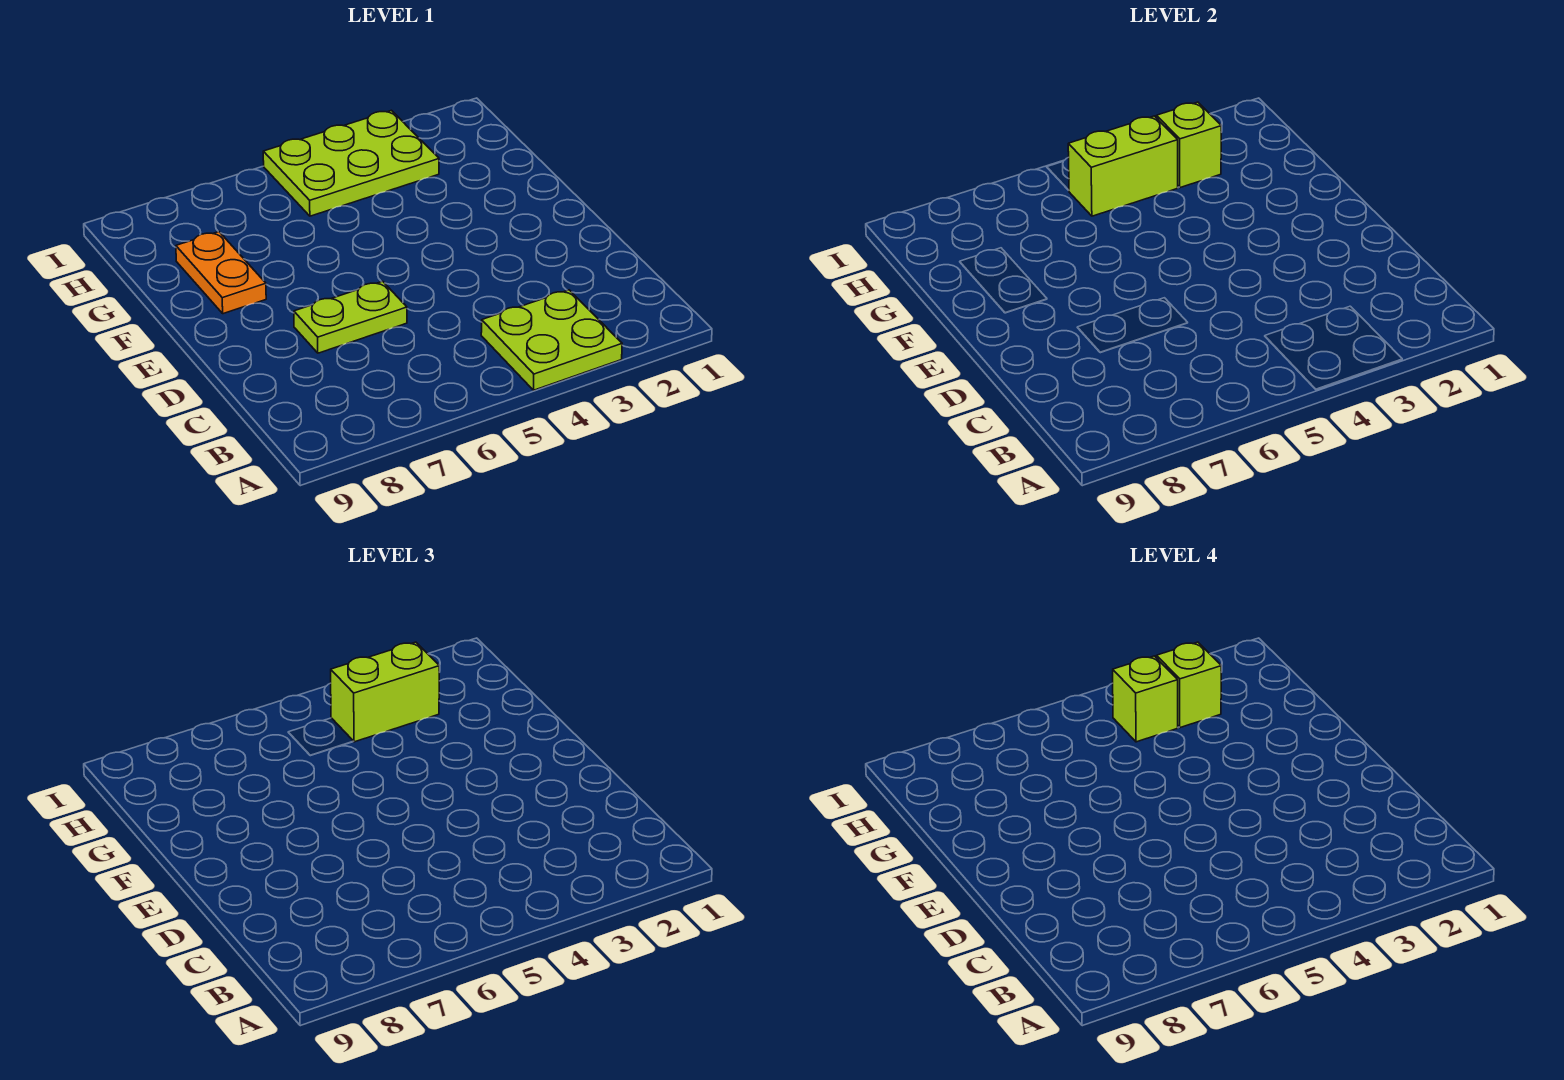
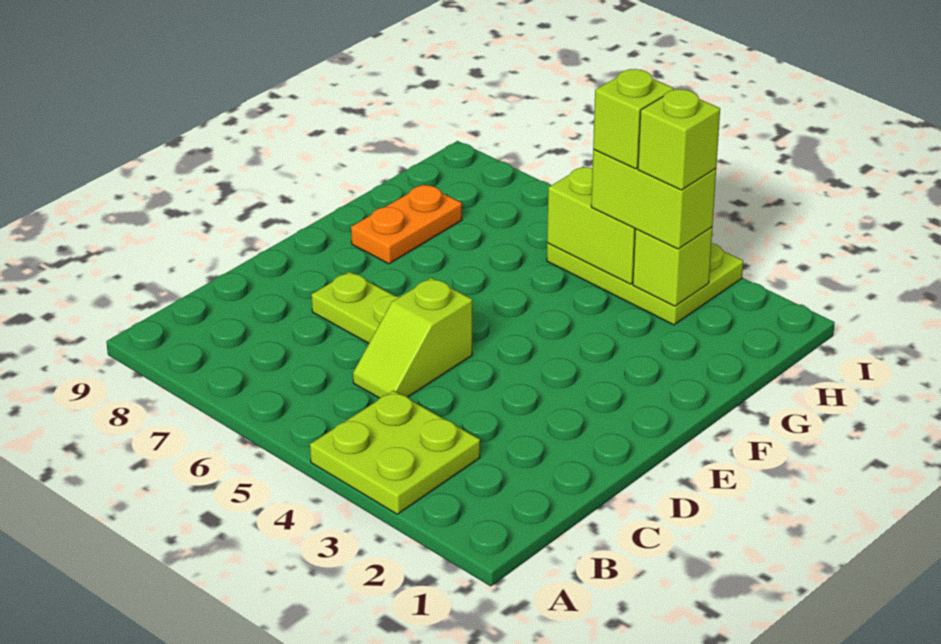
none -> lime slope C5:D5 level 1 top D

